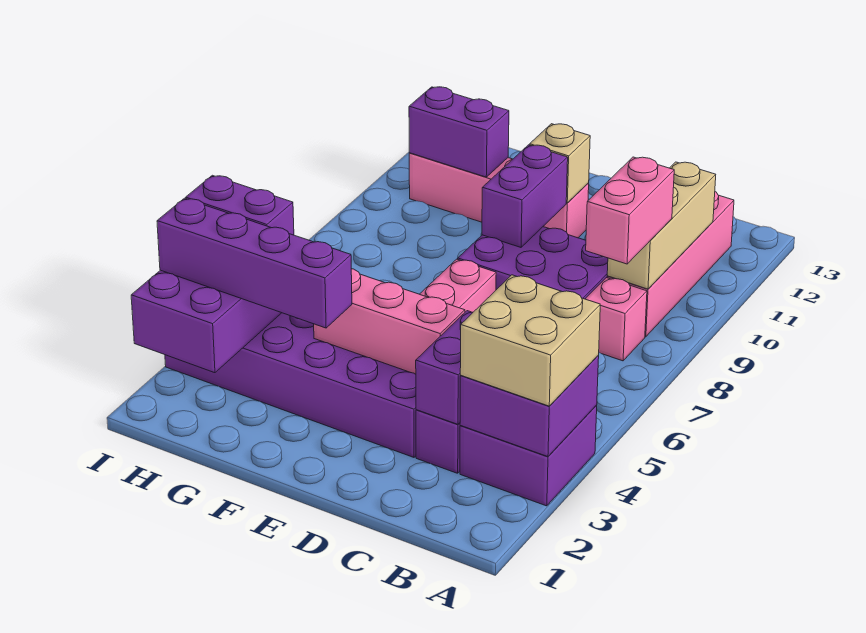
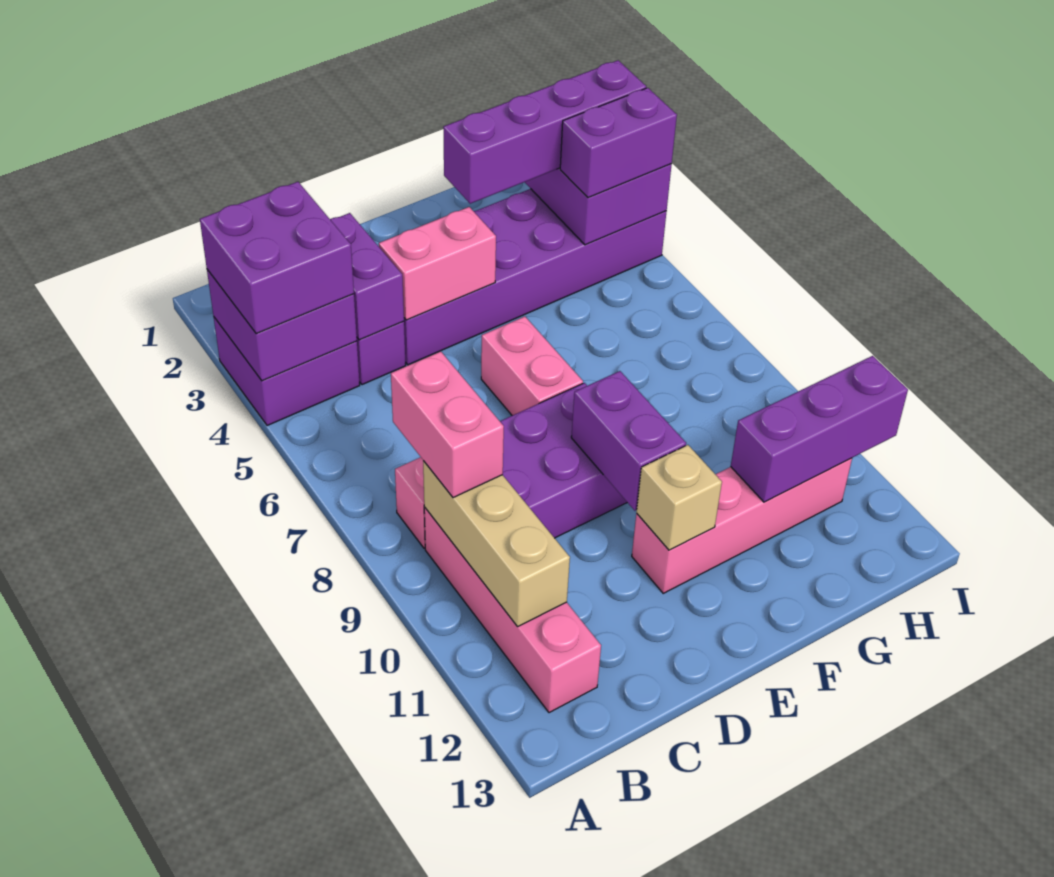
tan brick A3:B4 level 3 -> purple brick A3:B4 level 3
pink brick D4:F4 level 2 -> pink brick D4:E4 level 2
purple brick G11:H11 level 2 -> purple brick G11:I11 level 2

